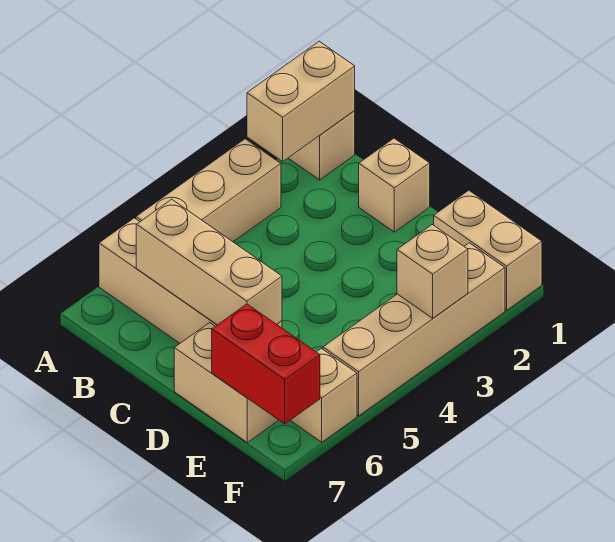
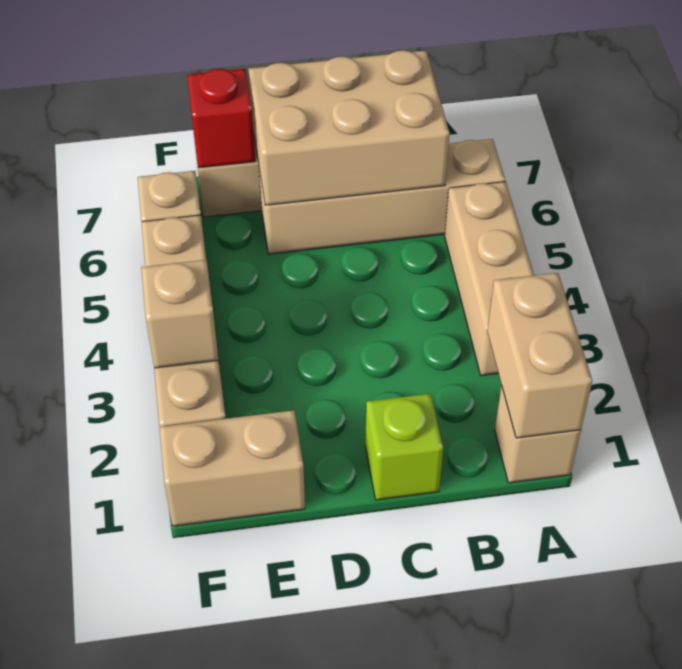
tan brick B6:D6 level 2 -> tan brick B6:D7 level 2
tan brick C1 level 1 -> lime brick C1 level 1
red brick E7:F7 level 2 -> red brick E7 level 2

